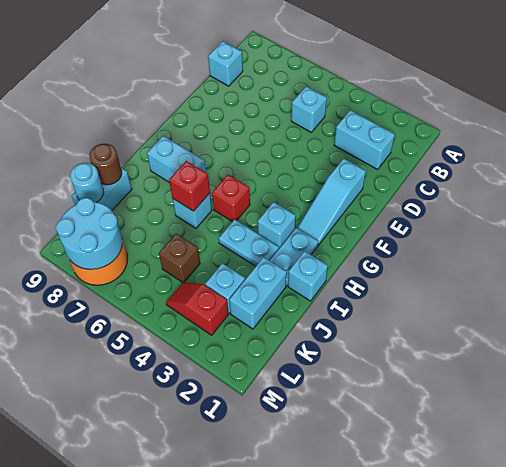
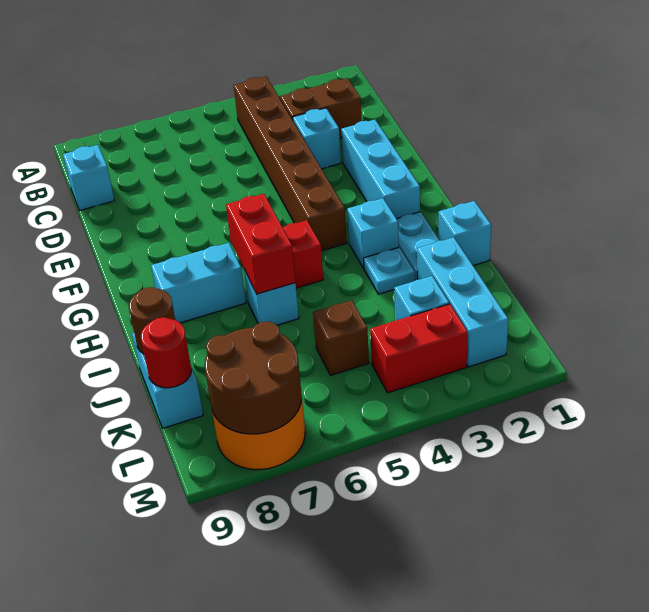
none -> brown brick B4:G4 level 1
cyan brick C2:C3 level 1 -> brown brick C2:C3 level 1
cyan brick C5 level 1 -> cyan brick D3 level 1
cyan slope E2:G2 level 1 top E -> cyan brick E2:G2 level 1
cyan plate I3:I4 level 1 -> cyan plate I3 level 1
red brick I6 level 2 -> red brick H6:I6 level 2
cyan brick J2:K2 level 1 -> cyan brick J2:L2 level 1
cyan round brick K9 level 2 -> red round brick K9 level 2
red slope L3:L4 level 1 top 3 -> red brick L3:L4 level 1
cyan round brick L7:M8 level 2 -> brown round brick L7:M8 level 2

